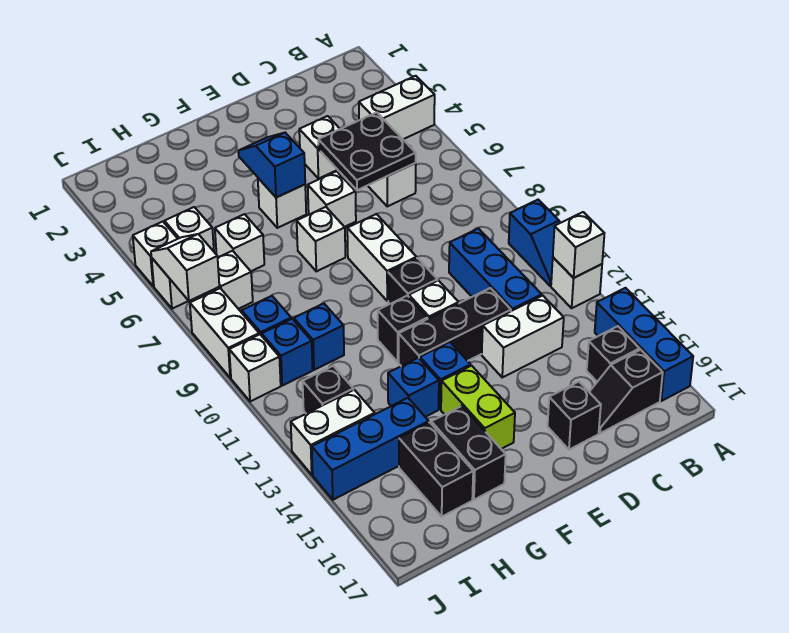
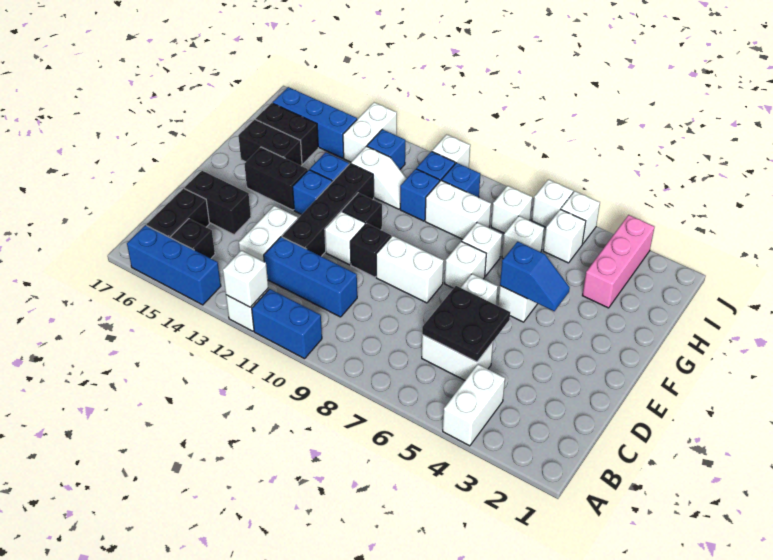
blue slope A10:A11 level 1 top 10 -> blue brick A10:A11 level 1
black slope B16:C16 level 1 top B -> black brick B16:C16 level 1
white brick D4 level 1 -> white brick G7 level 1
black brick D12:F12 level 1 -> black brick D12:G12 level 1
black brick D16 level 1 -> black brick D15:D16 level 1
lime brick F14:F15 level 1 -> black brick F14:F15 level 1
none -> pink brick H3:J3 level 1
blue brick H14:J14 level 1 -> blue brick I14:I16 level 1
black brick I12 level 1 -> blue brick I12 level 1
white slope J6:J7 level 2 top 7 -> white slope H11:H12 level 1 top 12
white brick J8:J9 level 1 -> white brick H8:H9 level 1

